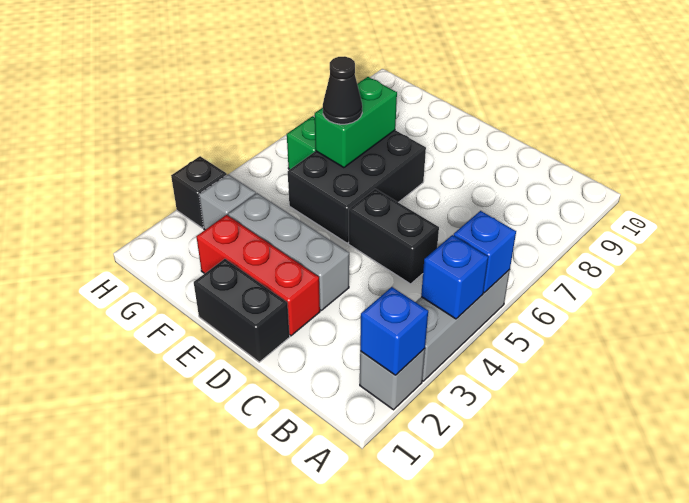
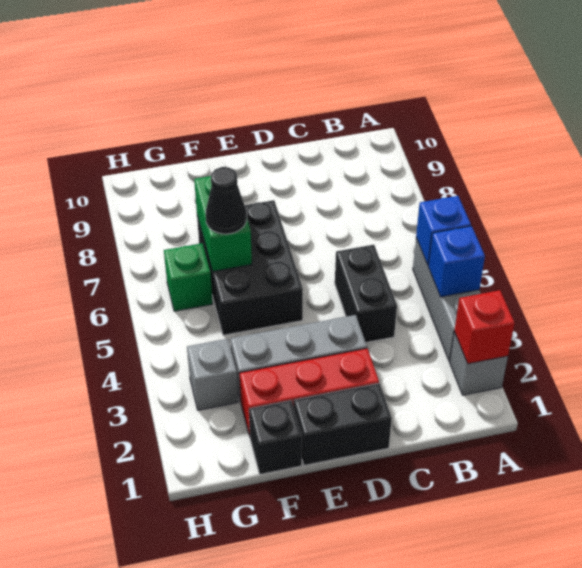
blue brick A2 level 2 -> red brick A2 level 2
black brick C5:D5 level 1 -> black brick C4:C5 level 1
black brick H3 level 1 -> black brick F1 level 1

